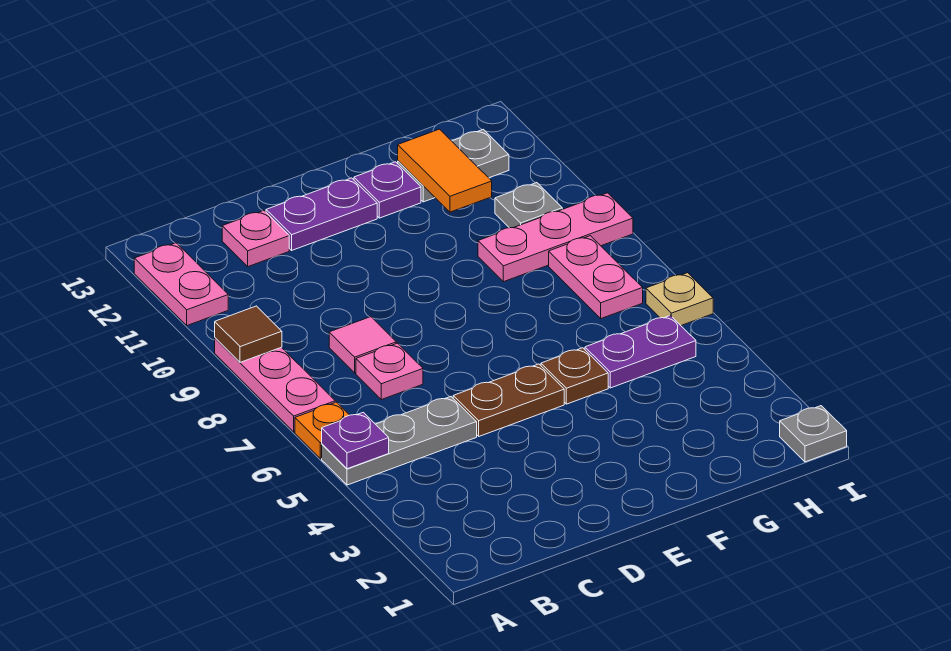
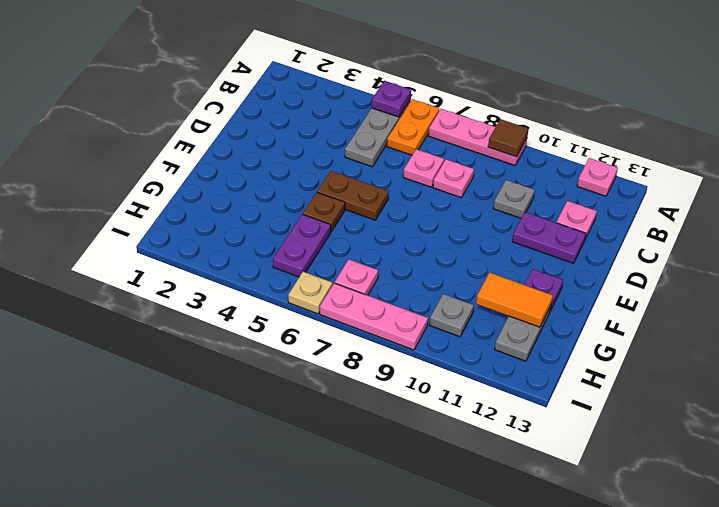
orange plate A6 level 1 -> orange plate A6:B6 level 1
pink plate A11:A12 level 1 -> pink plate A12 level 1
pink tile C8 level 1 -> pink plate C8 level 1
brown plate D5:E5 level 1 -> brown plate E5:E6 level 1
purple plate D12:E12 level 1 -> purple plate D11:D12 level 1
pink plate G9:I9 level 1 -> pink plate I7:I9 level 1
pink plate H7:H8 level 1 -> pink plate H7 level 1
grey plate I1 level 1 -> grey plate C10 level 1

